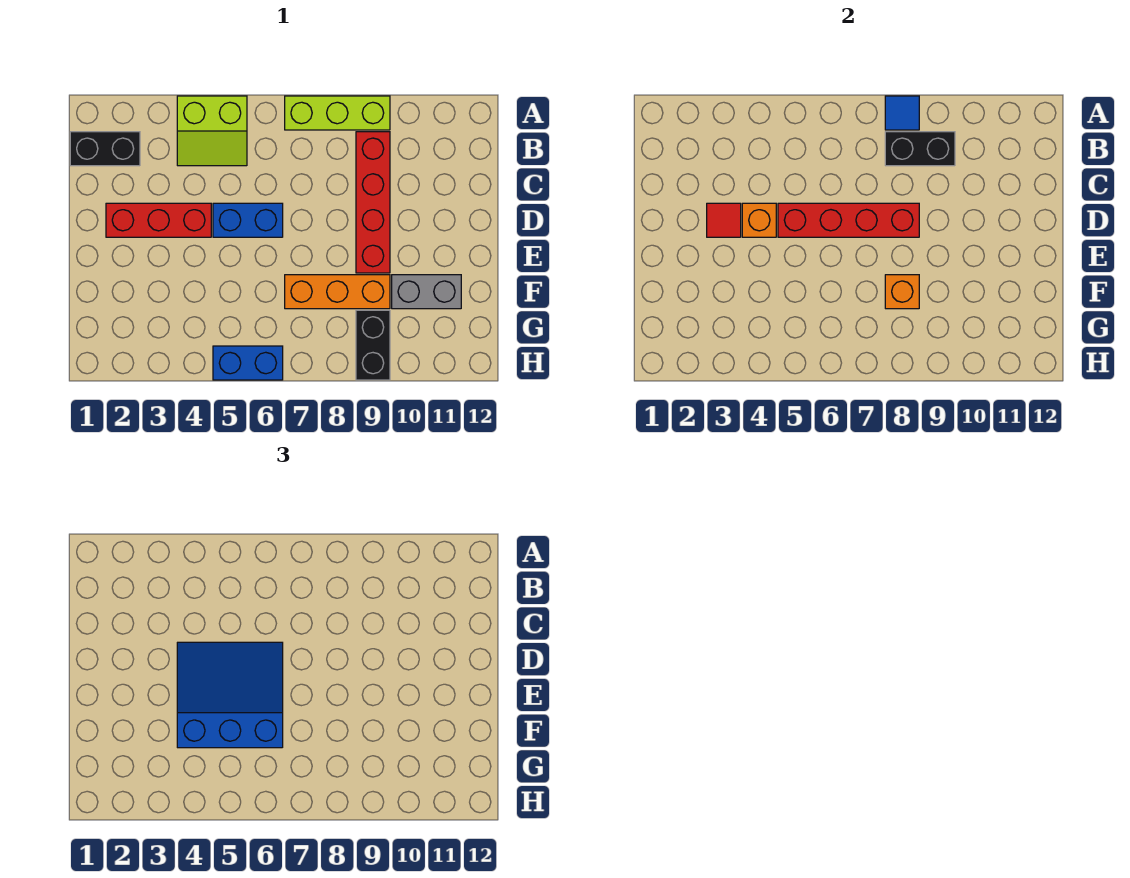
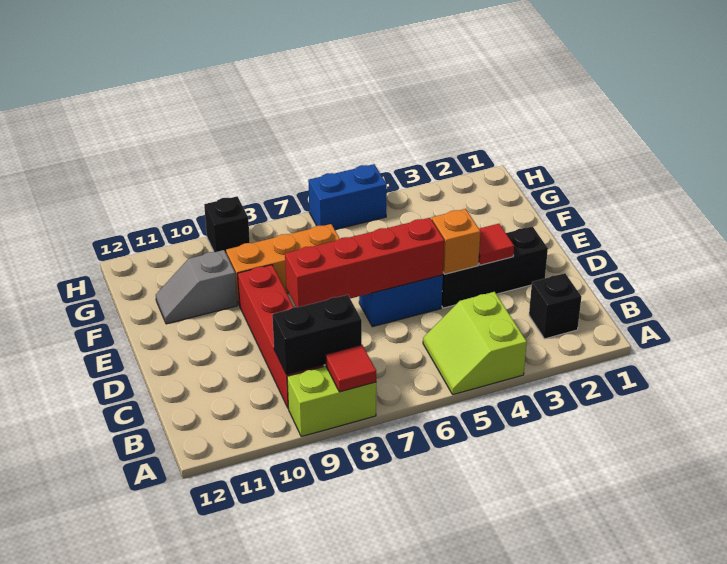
lime slope A4:B5 level 1 top A -> lime slope A4:B5 level 1 top 4
lime brick A7:A9 level 1 -> lime brick A8:A9 level 1
blue tile A8 level 2 -> red tile A8 level 2
black brick B1:B2 level 1 -> black brick B2 level 1
red brick D2:D4 level 1 -> black brick D2:D4 level 1
blue slope D4:F6 level 3 top F -> none
orange brick F8 level 2 -> none
grey brick F10:F11 level 1 -> grey slope F10:F11 level 1 top 10
black brick G9:H9 level 1 -> black brick H9 level 1

